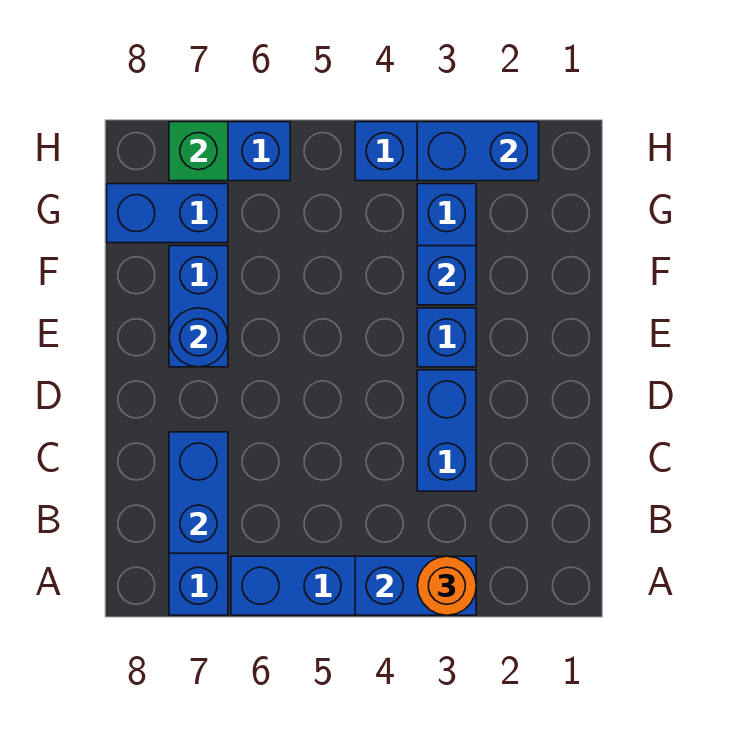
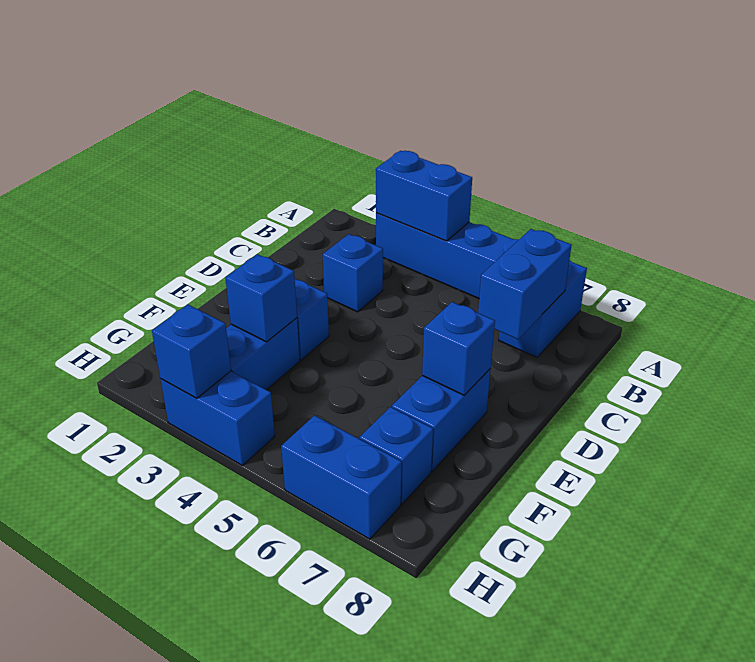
orange round brick A3 level 3 -> none
blue brick C3:D3 level 1 -> blue brick C3 level 1
blue round brick E7 level 2 -> blue brick E7 level 2
blue brick G7:G8 level 1 -> blue brick G7 level 1
blue brick H2:H3 level 2 -> blue brick H3 level 2
green brick H7 level 2 -> none

